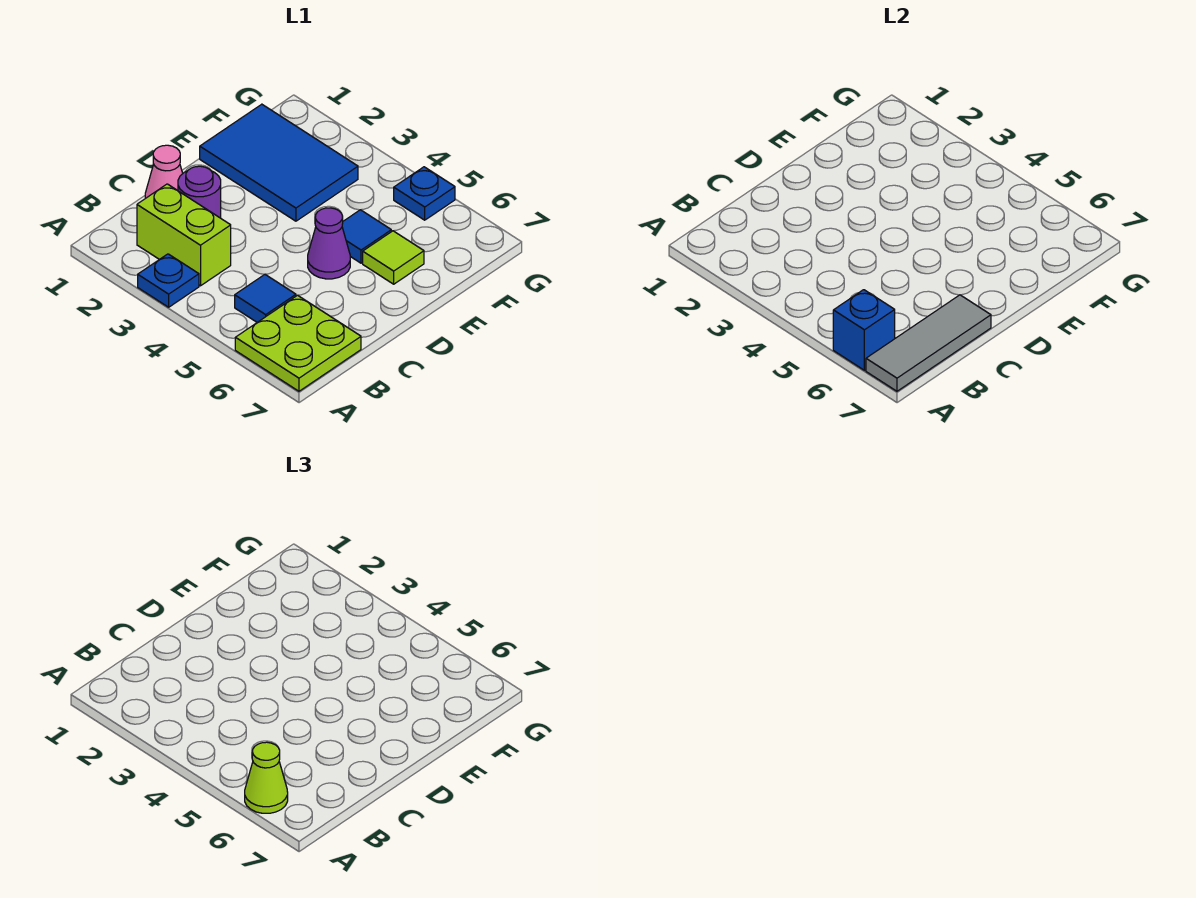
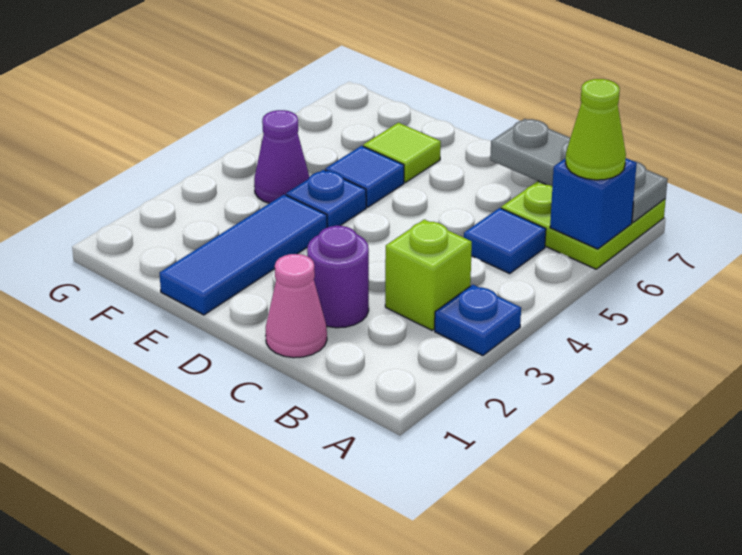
grey tile A7:C7 level 2 -> grey plate A7:C7 level 2
lime brick B2:B3 level 1 -> lime brick B3 level 1
purple cone D5 level 1 -> purple cone F4 level 1
blue tile E1:F3 level 1 -> blue tile E1:E3 level 1
blue plate G5 level 1 -> blue plate E4 level 1

